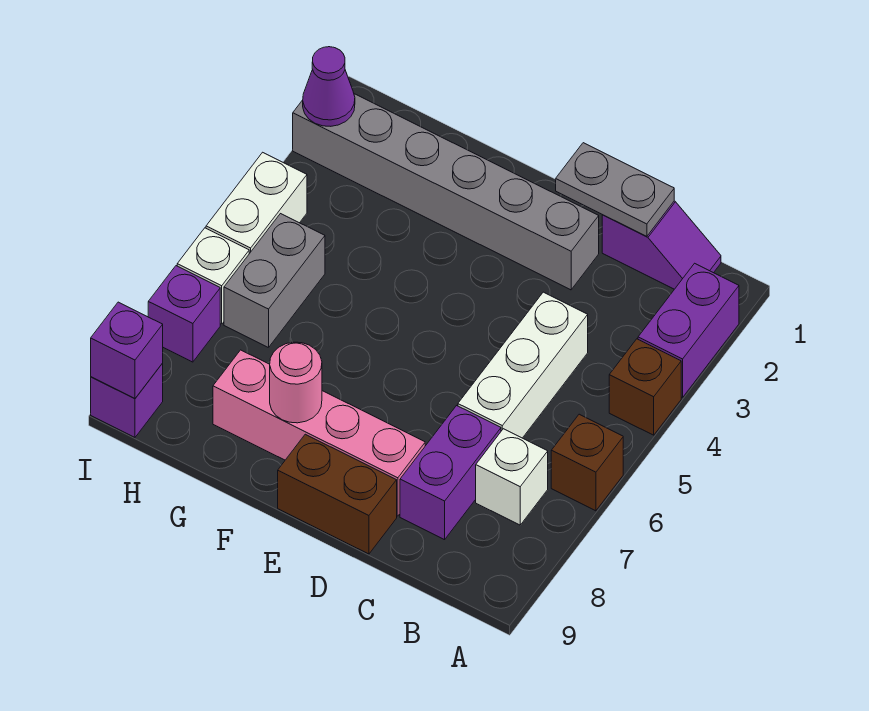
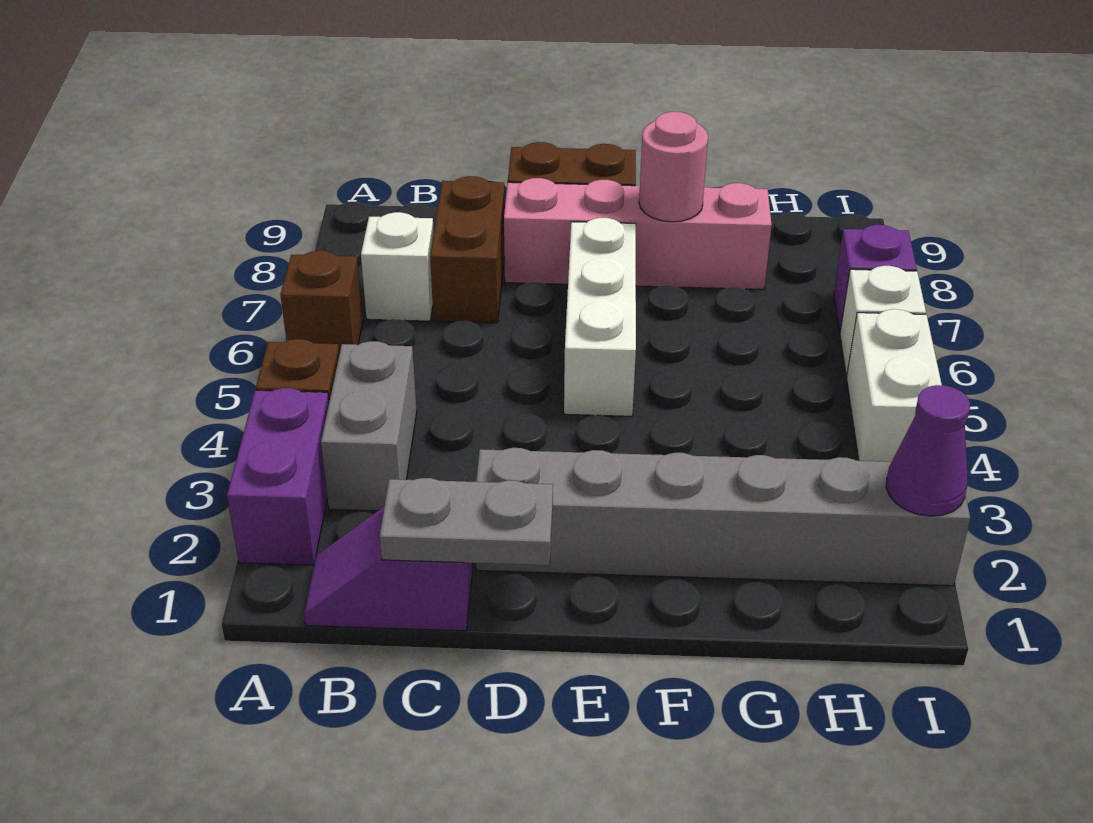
white brick C4:C6 level 1 -> white brick E5:E7 level 1
purple brick C7:C8 level 1 -> brown brick C7:C8 level 1
grey brick H5:H6 level 1 -> grey brick B3:B4 level 1
purple brick I9 level 1 -> none
purple brick I9 level 2 -> none

